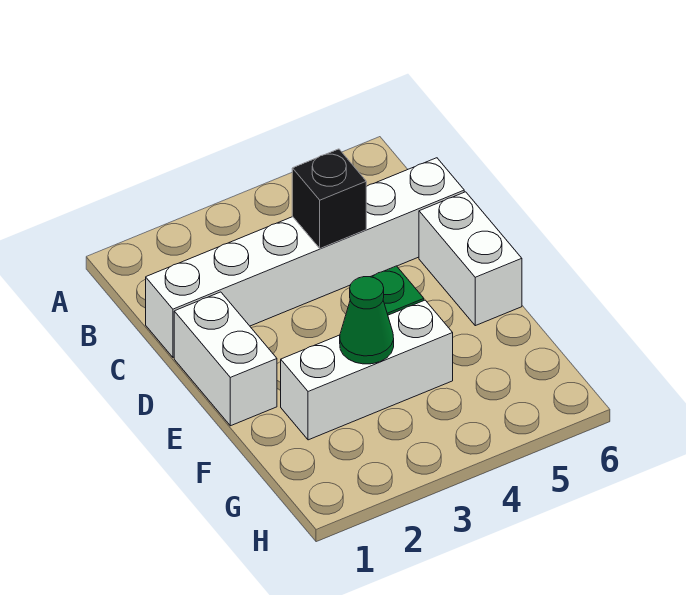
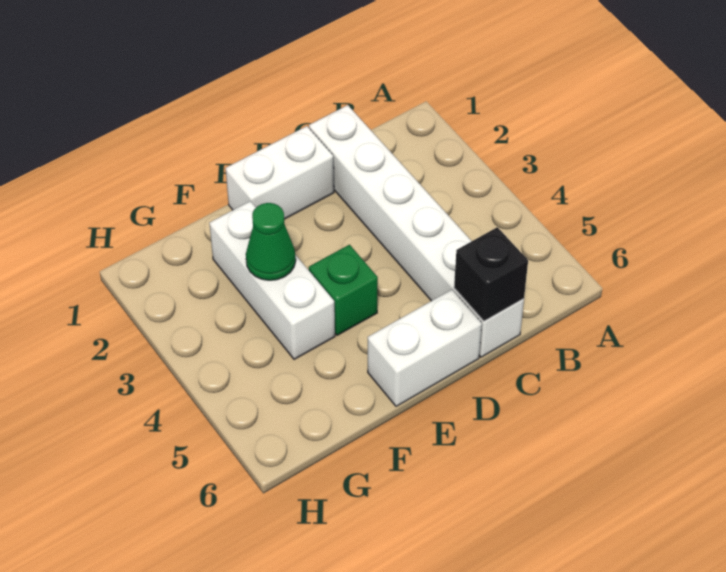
black brick C4 level 2 -> black brick C6 level 2

